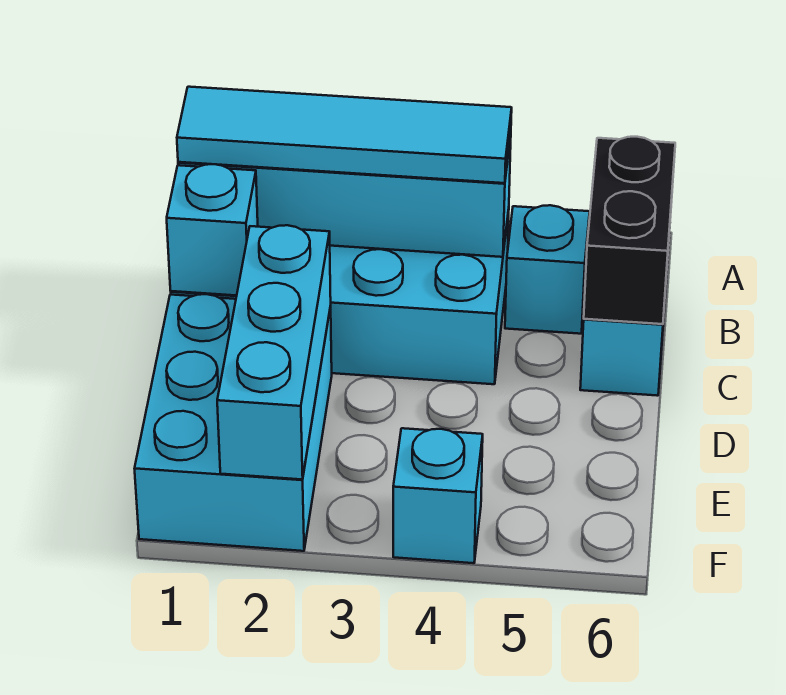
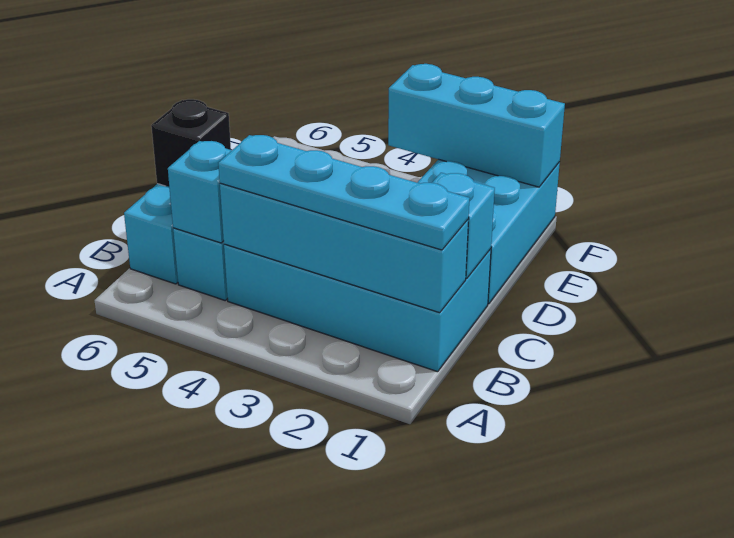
cyan tile B1:B4 level 3 -> cyan plate B1:B4 level 3
black brick B6:C6 level 2 -> black brick C6 level 2
cyan brick D2:F2 level 2 -> cyan brick F1:F3 level 2
cyan brick F4 level 1 -> cyan brick B5 level 2

